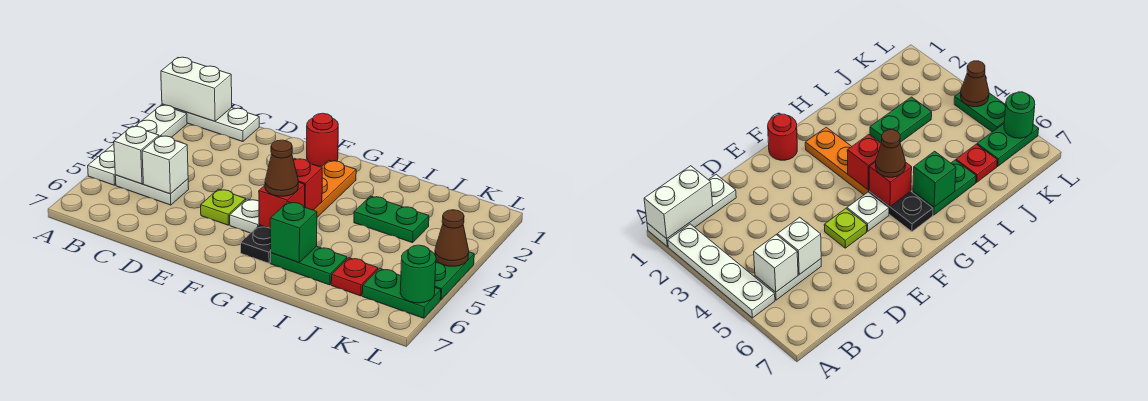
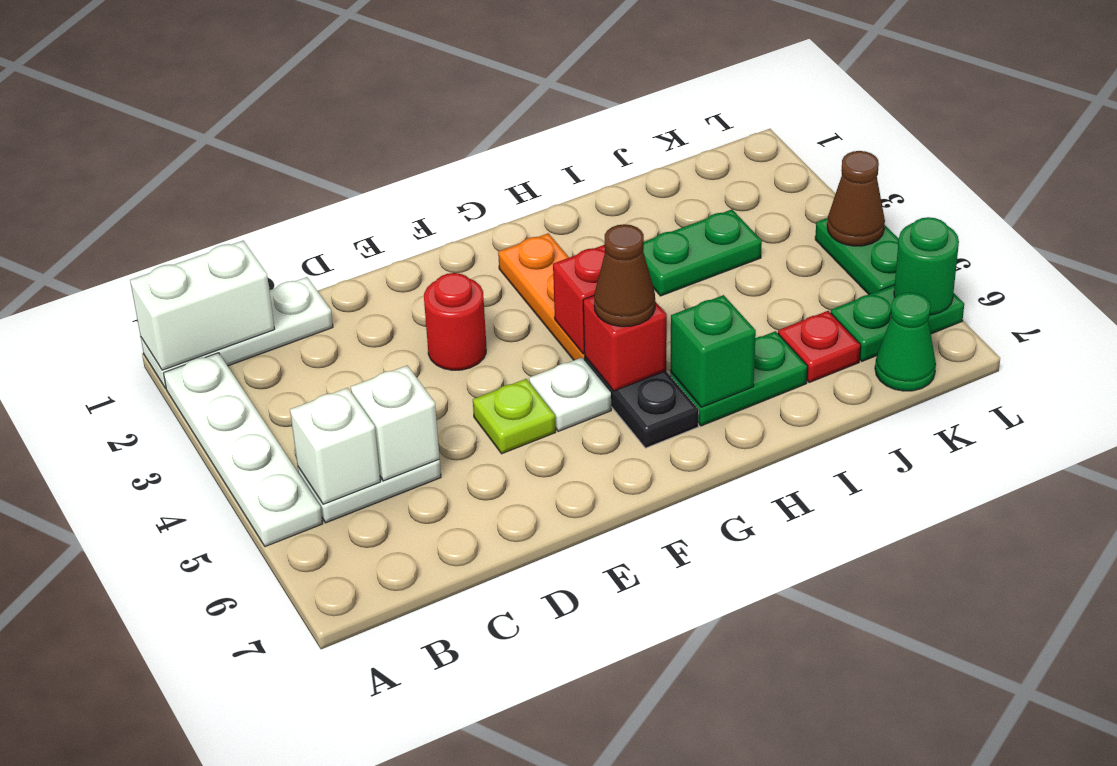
red round brick F1 level 1 -> red round brick E3 level 1
none -> green cone K7 level 1

